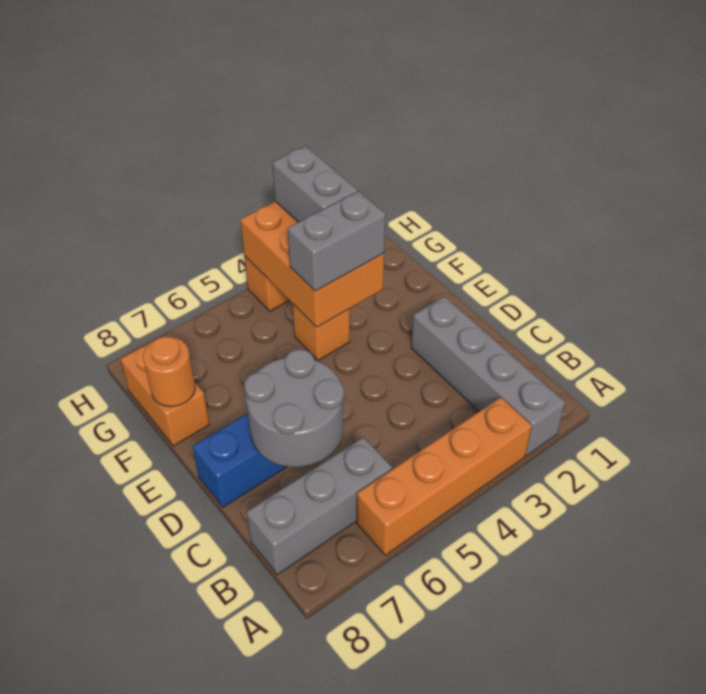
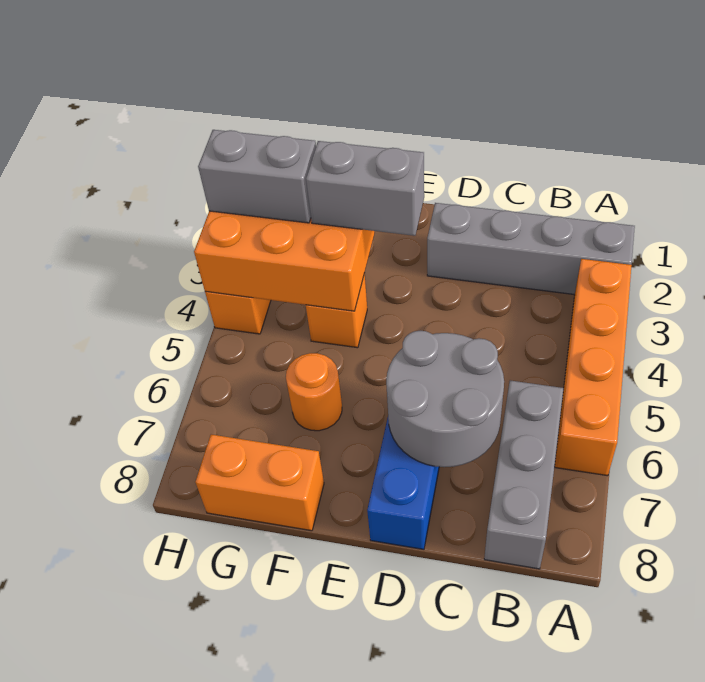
grey brick F3:F4 level 3 -> grey brick E3:F3 level 3
orange round brick F8 level 2 -> orange round brick F6 level 1

